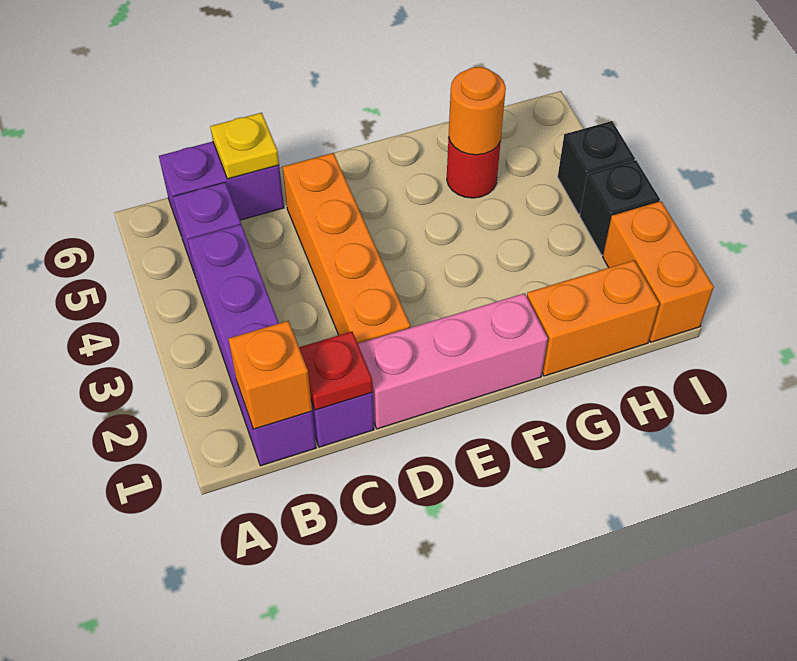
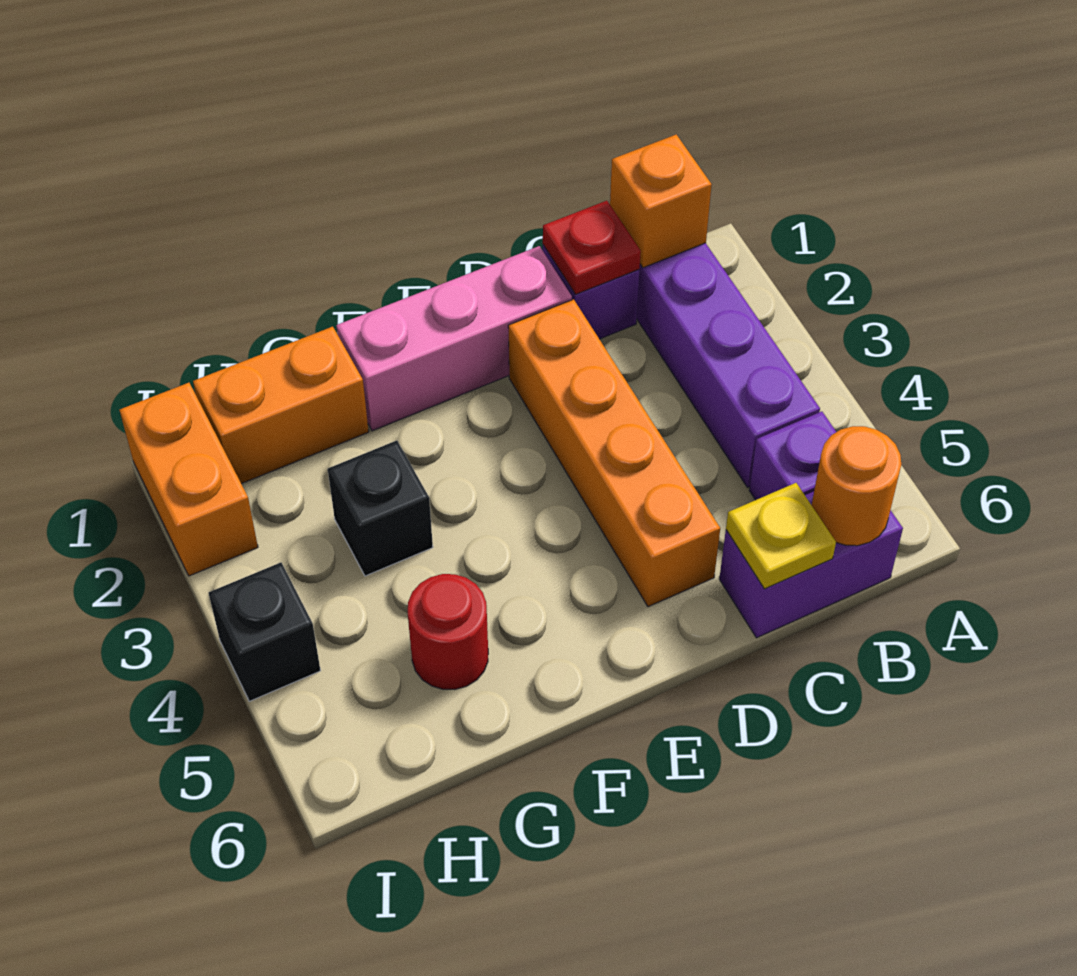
orange round brick G5 level 2 -> orange round brick B6 level 2
black brick I3 level 1 -> black brick G3 level 1

